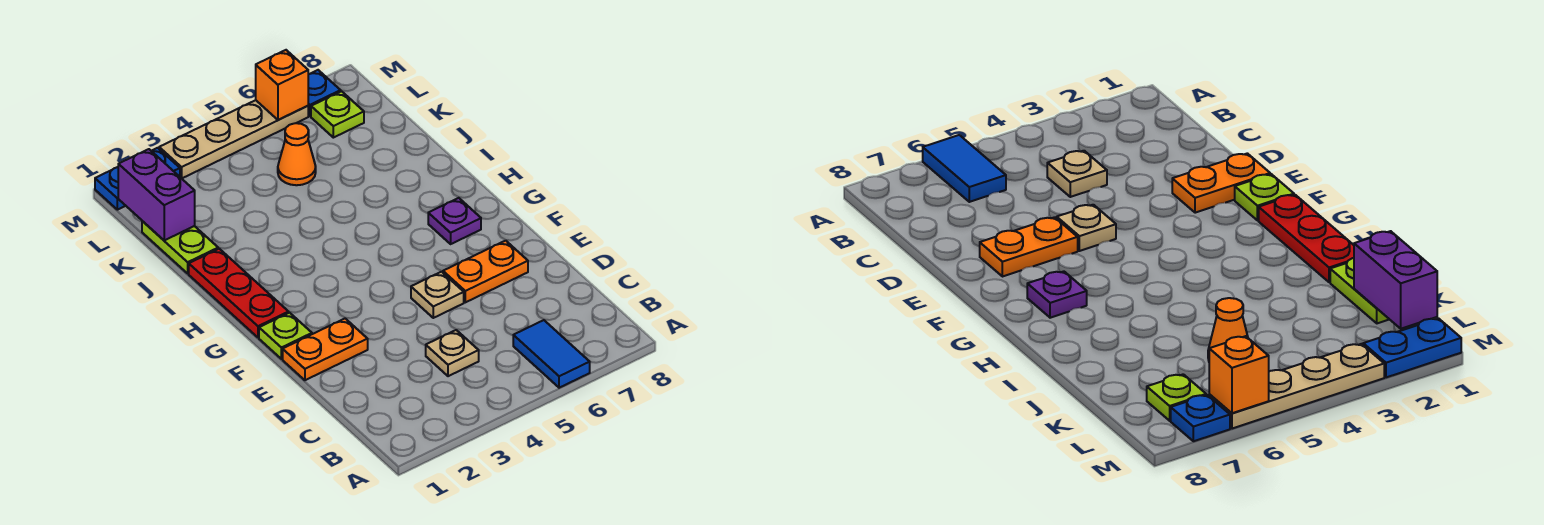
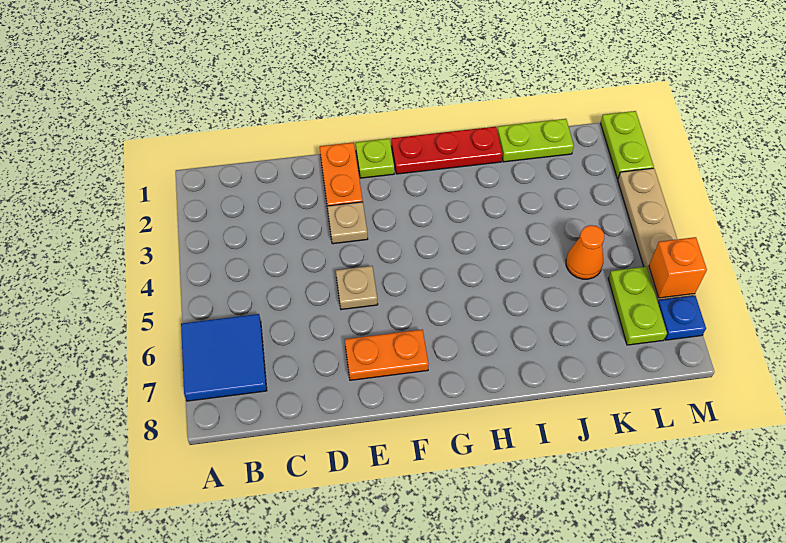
blue tile A6:B6 level 1 -> blue tile A6:B7 level 1
tan plate C4 level 1 -> tan plate E3 level 1
orange plate E6:E7 level 1 -> orange plate E7:F7 level 1
purple plate G7 level 1 -> none
purple brick K1:L1 level 2 -> none
lime plate L7 level 1 -> lime plate L6:L7 level 1
blue plate M1:M2 level 1 -> lime plate M1:M2 level 1

